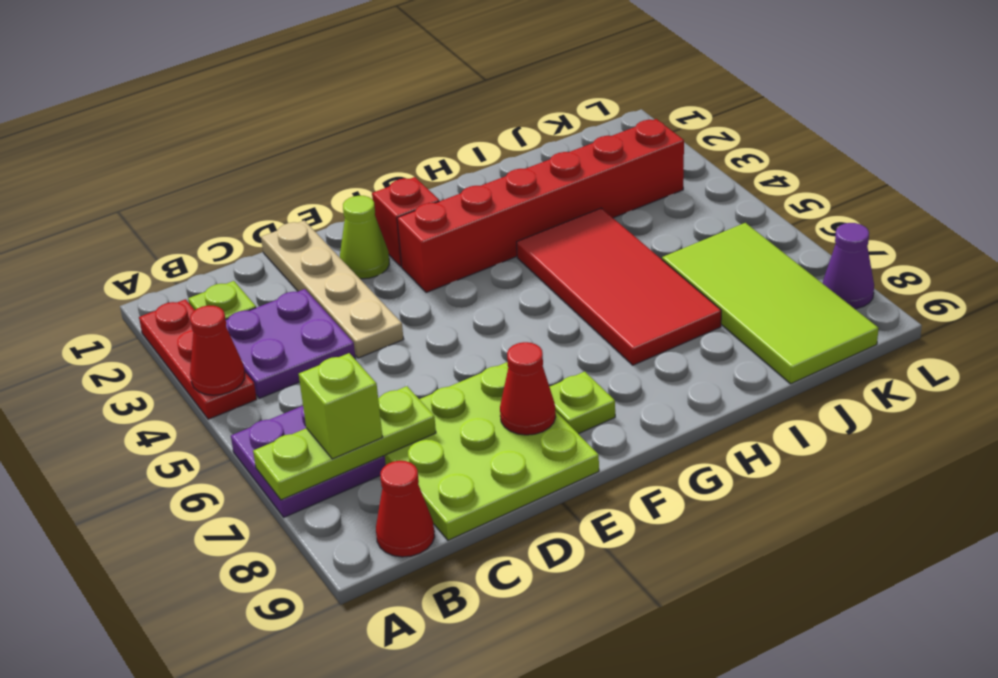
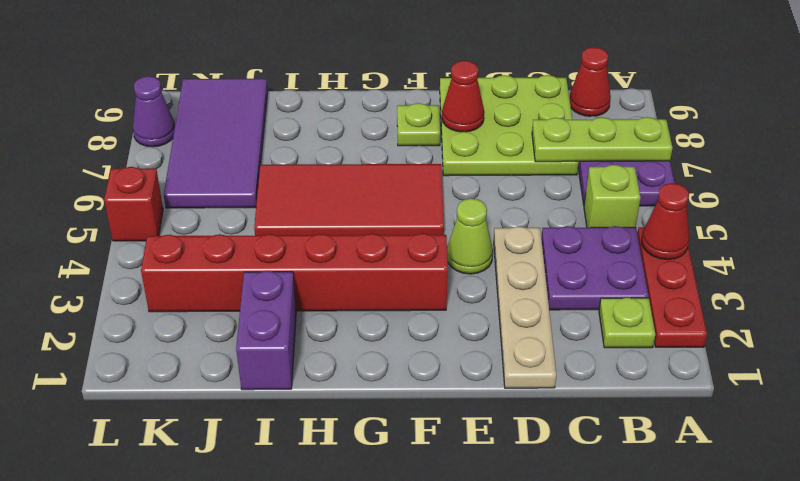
lime brick B7 level 3 -> lime brick B5 level 1
lime cone E2 level 1 -> lime cone E4 level 1
red brick F2 level 1 -> red brick L5 level 1
red tile H4:I7 level 1 -> red tile F5:I6 level 1
none -> purple brick I1:I2 level 1
lime tile J6:K9 level 1 -> purple tile J6:K9 level 1

